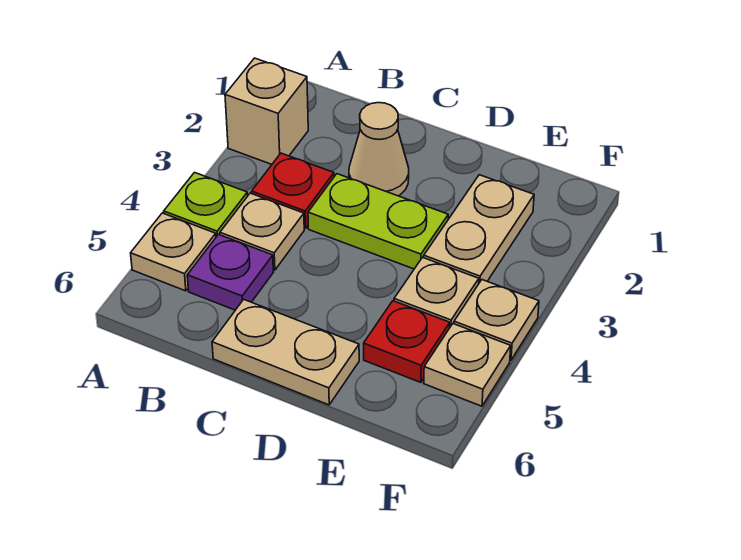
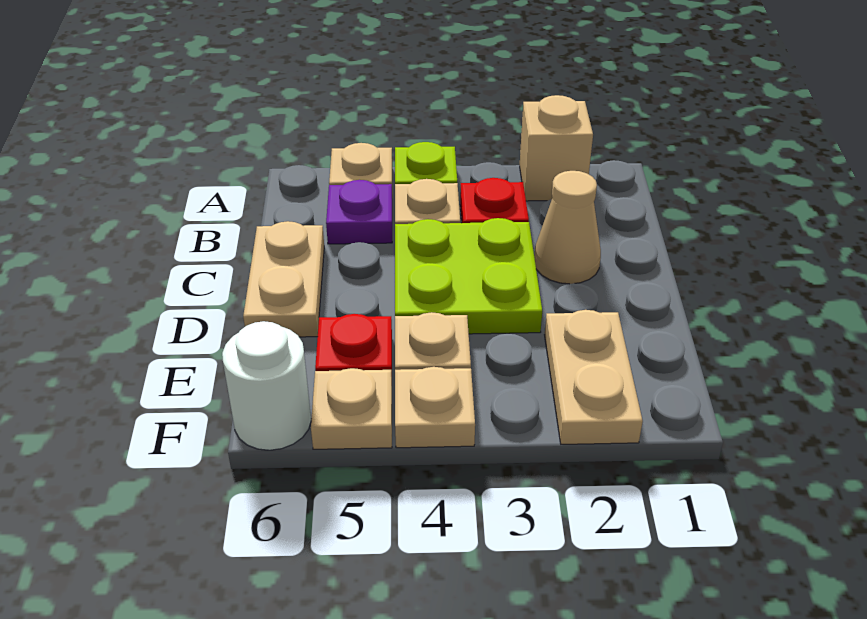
lime plate C3:D3 level 1 -> lime plate C3:D4 level 1
tan plate E2:E3 level 1 -> tan plate E2:F2 level 1
none -> white round brick F6 level 1

